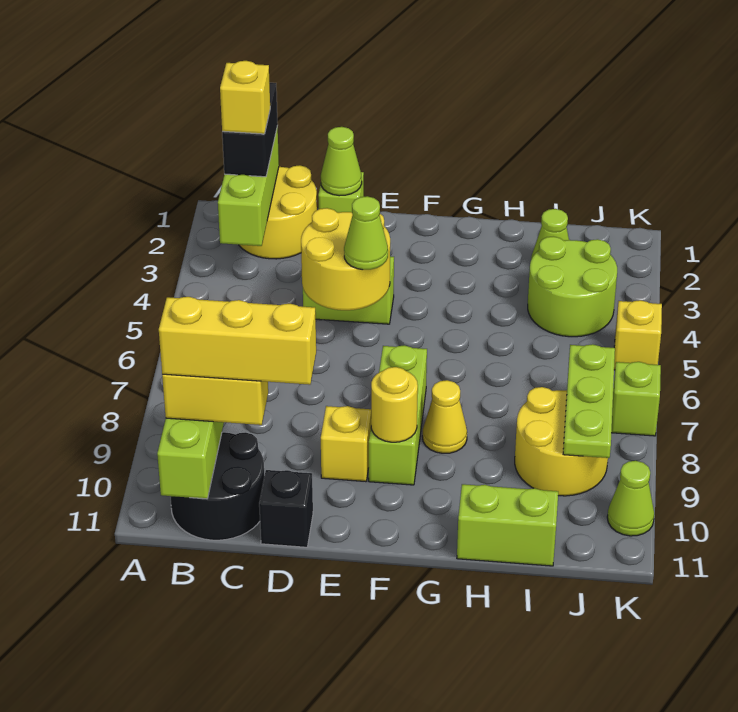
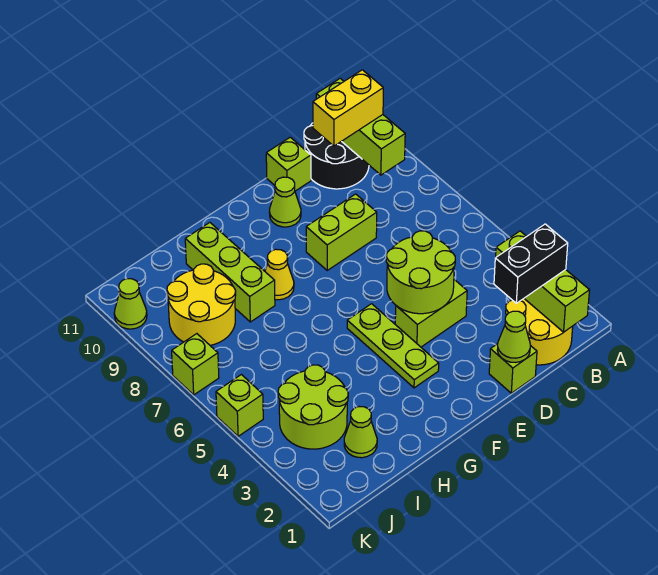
black brick B1:B2 level 3 -> black brick B2:C2 level 3
yellow brick B2 level 4 -> none
yellow brick B10:D10 level 4 -> none
yellow round brick D4:E5 level 2 -> lime round brick D4:E5 level 2
black brick D11 level 1 -> lime brick D11 level 1
lime cone E5 level 3 -> lime cone E10 level 1
yellow brick E9 level 1 -> none
lime brick F7:F9 level 1 -> lime brick H8:H10 level 1
yellow round brick F9 level 2 -> none
lime brick H11:I11 level 1 -> lime brick D8:E8 level 1
lime plate J7:J9 level 2 -> lime plate F3:F5 level 1
yellow brick K5 level 1 -> lime brick K5 level 1

